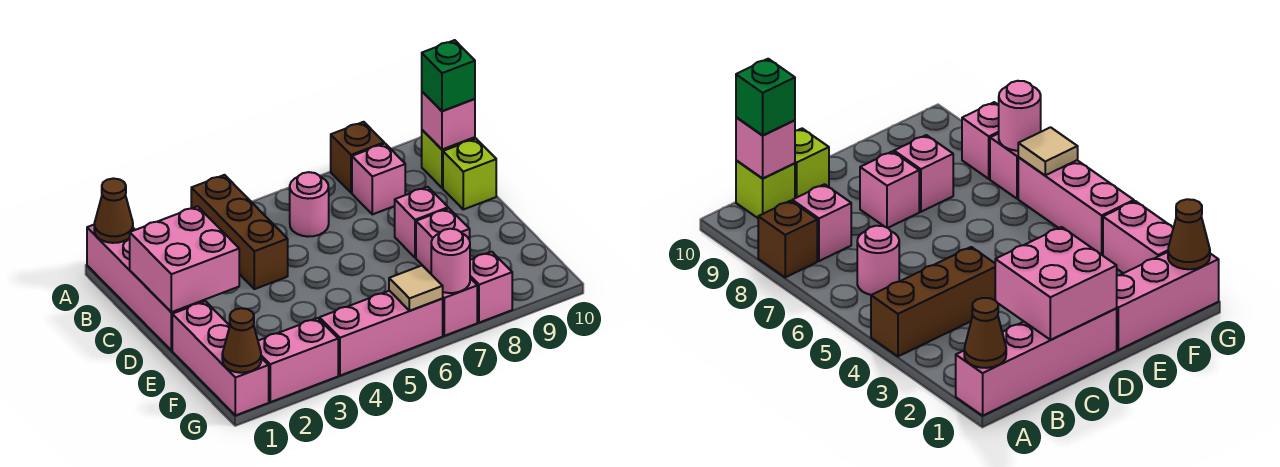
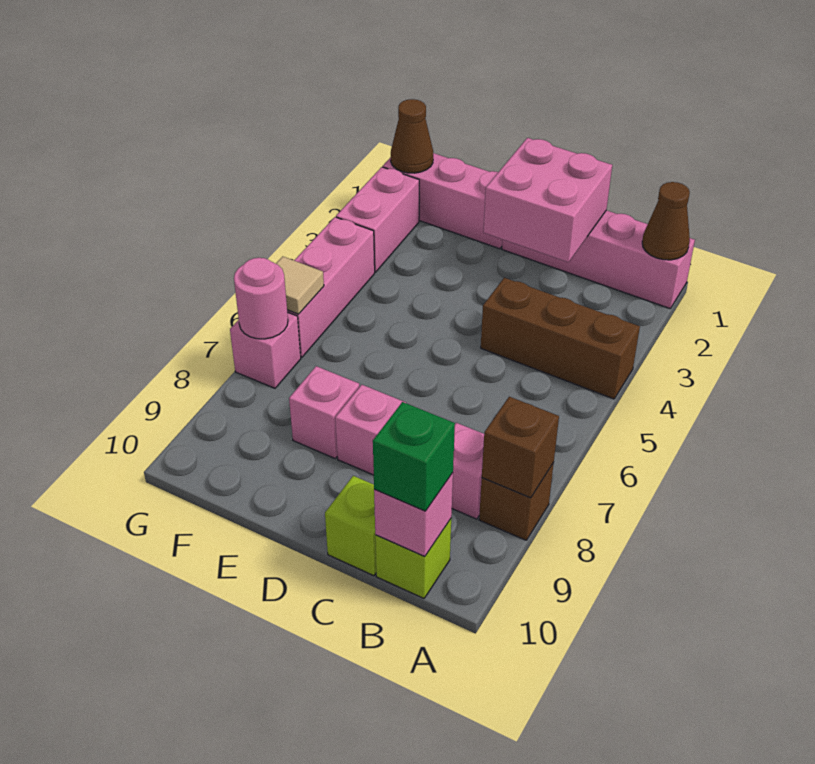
none -> brown brick A8 level 2
pink round brick B6 level 1 -> none
pink brick G8 level 1 -> none

